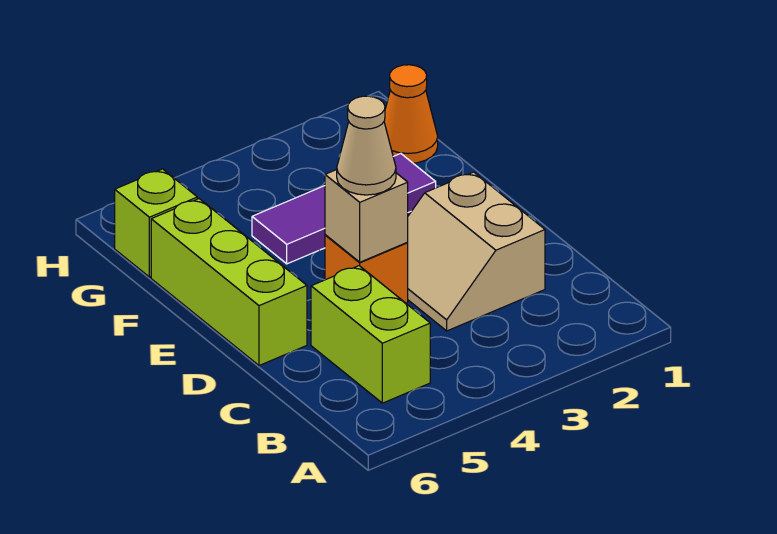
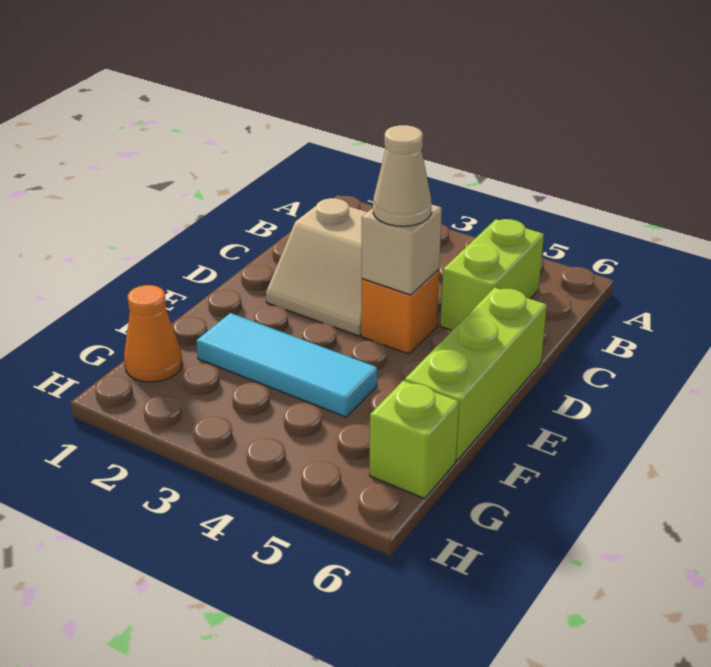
tan slope C2:D3 level 1 top 2 -> tan slope C2:D3 level 1 top C
purple tile F2:F4 level 1 -> cyan tile F2:F4 level 1

